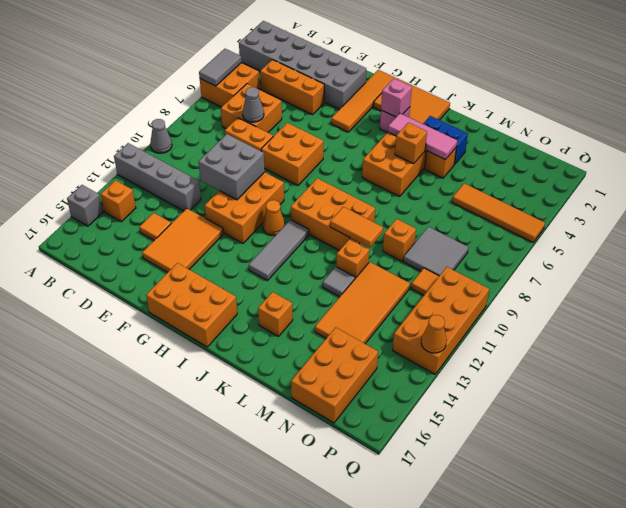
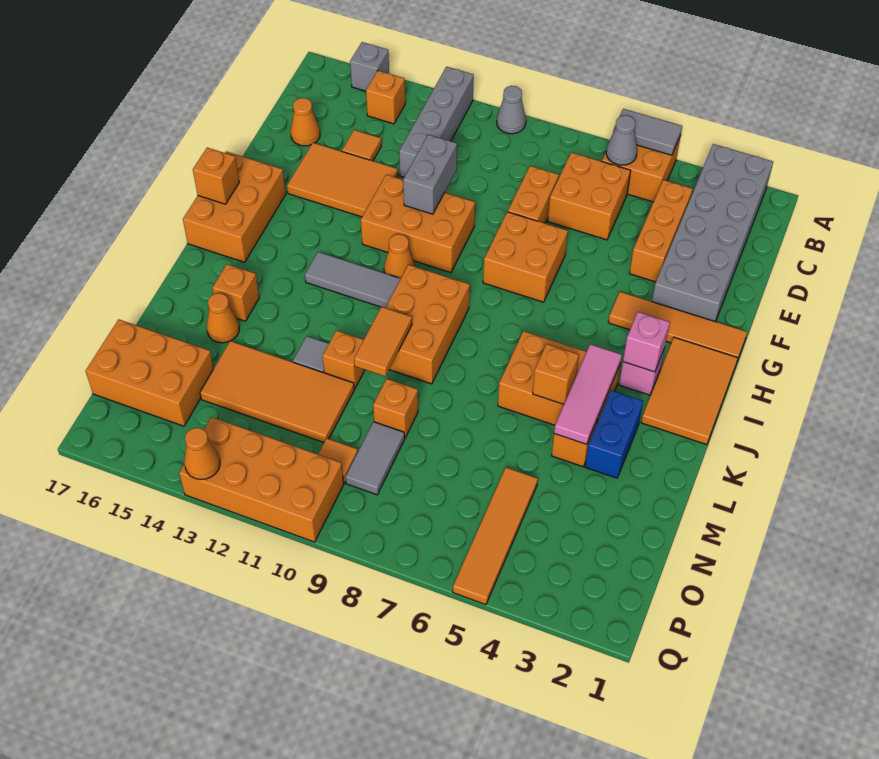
grey cone D7 level 2 -> grey cone B6 level 2
none -> orange cone D16 level 1
grey brick E10:F11 level 2 -> grey brick E11:F11 level 2
none -> orange brick H17 level 2
none -> orange cone L15 level 1
grey tile N8:O9 level 1 -> grey tile N9:O9 level 1

